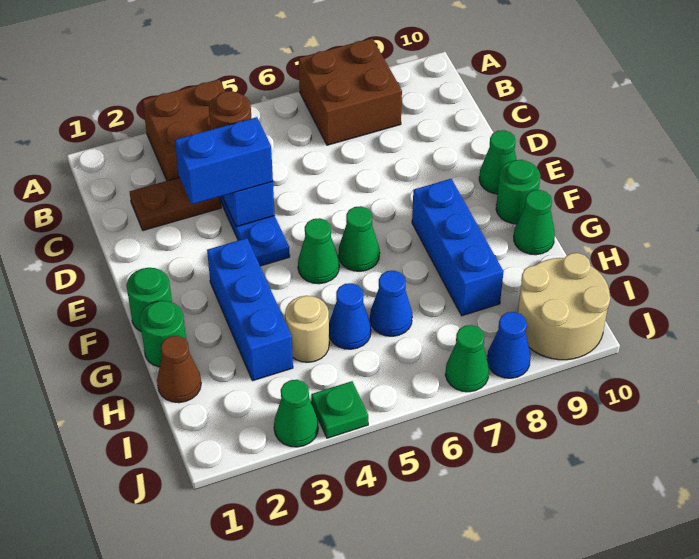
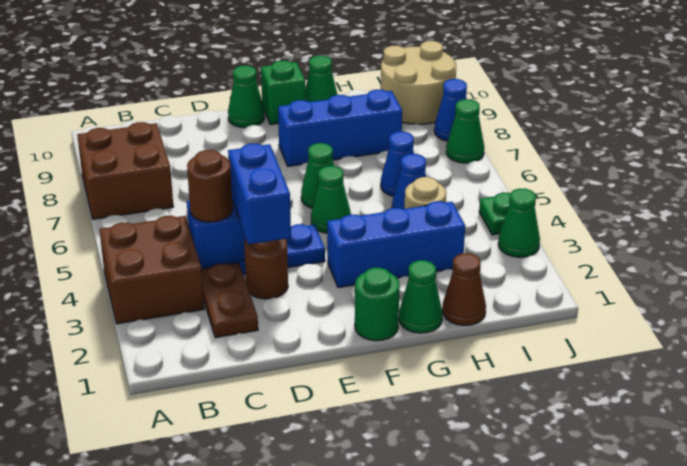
none -> brown round brick D3 level 1
green round brick F10 level 1 -> green brick F10 level 1
green round brick G1 level 1 -> green cone G1 level 1

